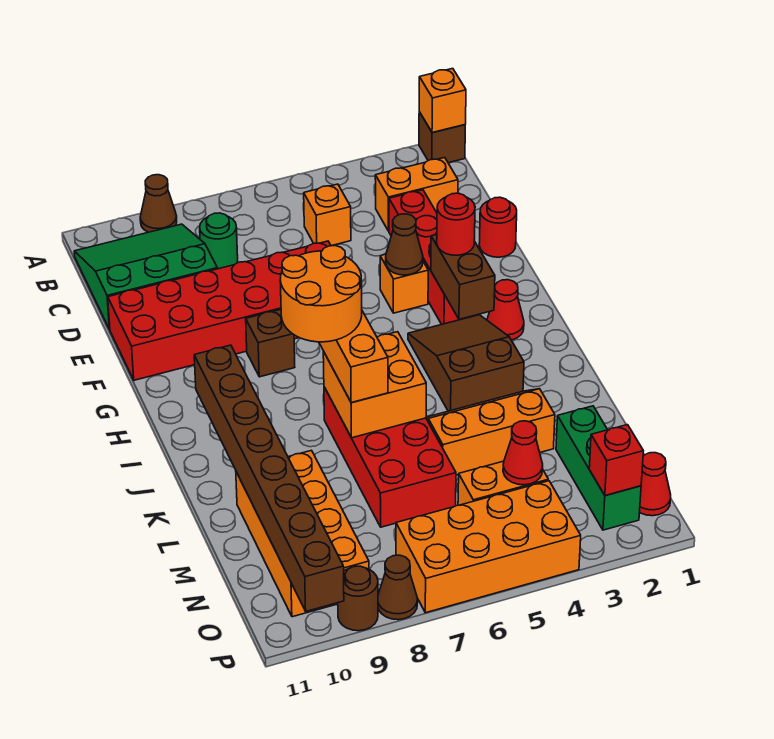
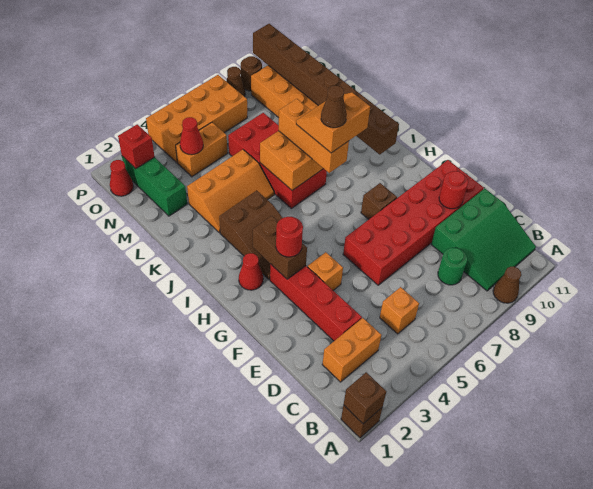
orange brick A1 level 2 -> brown brick A1 level 2
red round brick E1 level 1 -> red round brick E10 level 2
brown cone F4 level 2 -> brown cone I7 level 5
orange round brick I7:J8 level 4 -> orange slope I7:J8 level 4 top I

